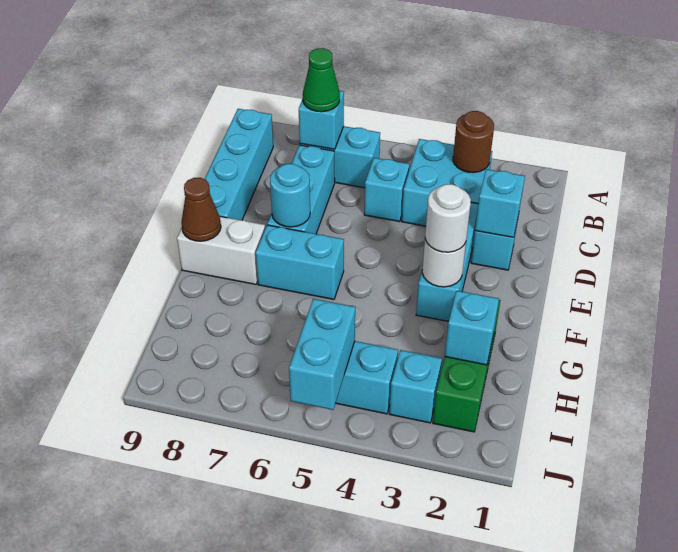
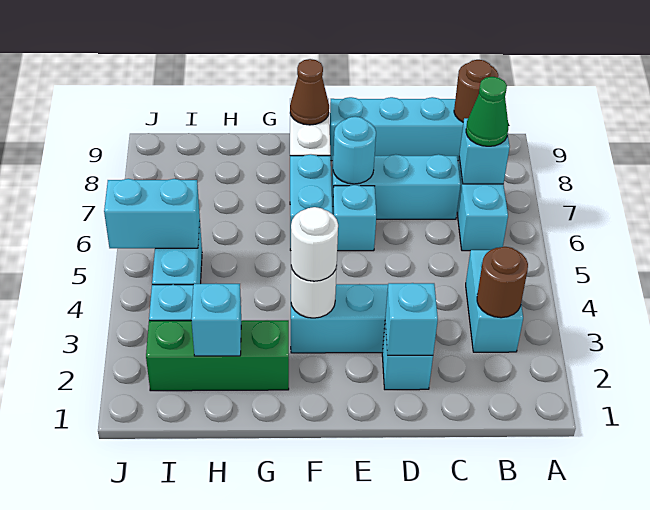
cyan brick B3:C4 level 1 -> cyan brick B3:B4 level 1
none -> brown round brick B9 level 2
cyan brick C5 level 1 -> cyan brick E6 level 1

